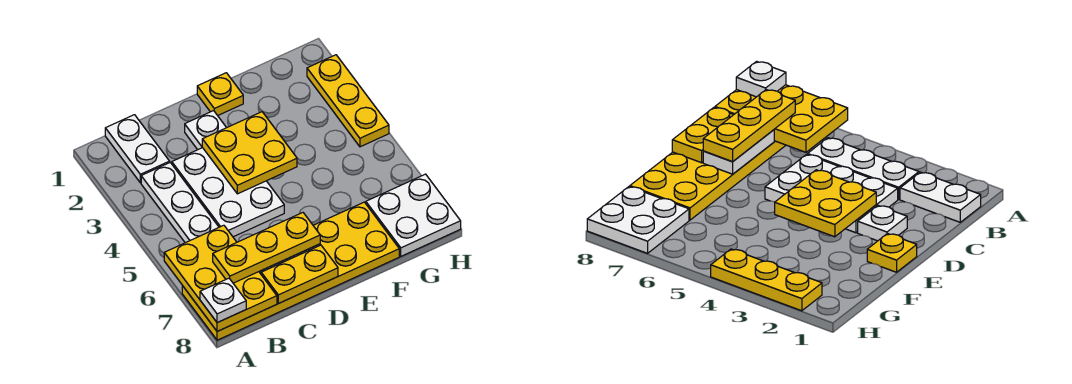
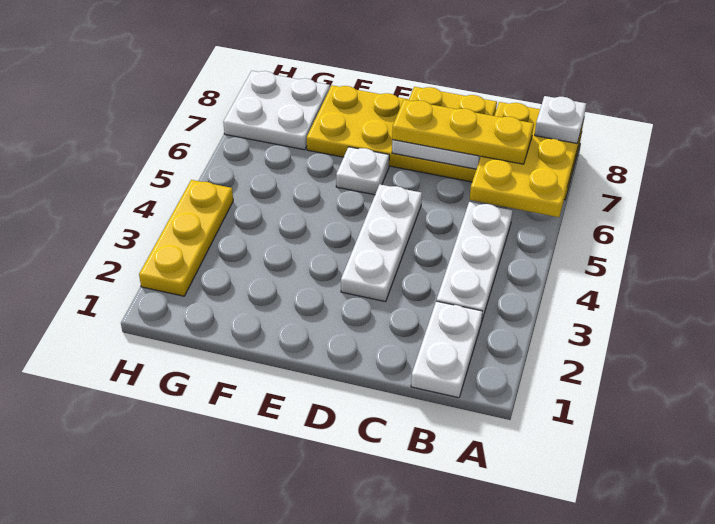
white plate C3:D5 level 1 -> white plate D3:D5 level 1
white plate D2 level 1 -> white plate E6 level 1
yellow plate D3:E4 level 2 -> none
yellow plate E1 level 1 -> none

